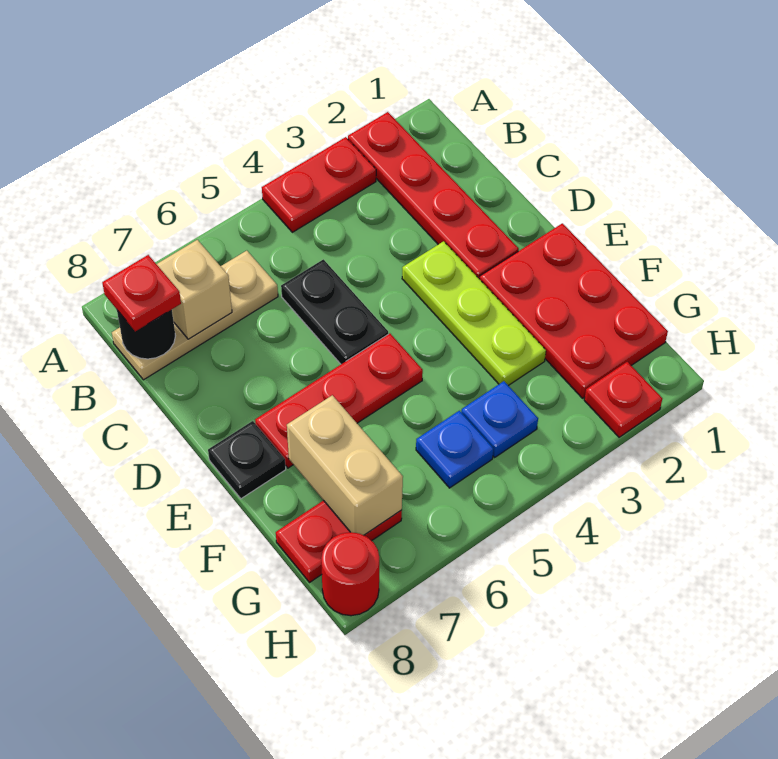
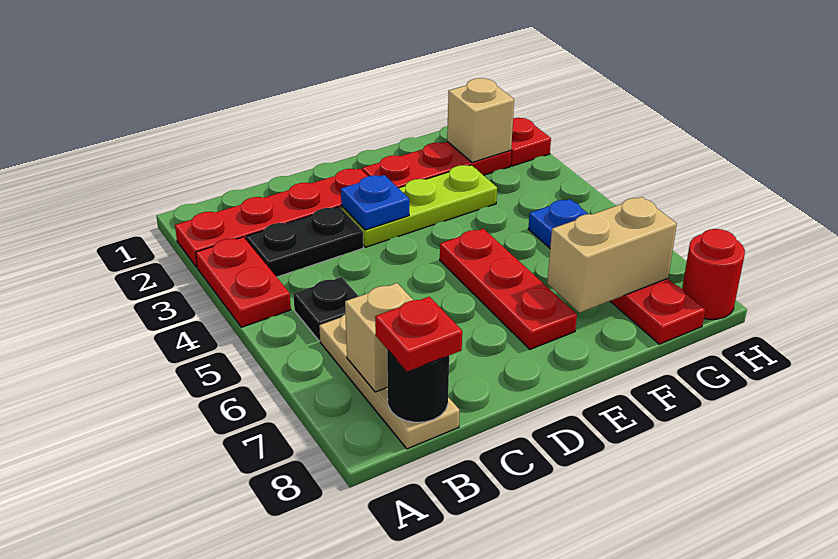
black plate C5:D5 level 1 -> black plate B3:C3 level 1
red plate E1:G2 level 1 -> red plate E2:G2 level 1
black plate E8 level 1 -> black plate B5 level 1
none -> tan brick G2 level 2
blue plate G4 level 1 -> blue plate D3 level 2

